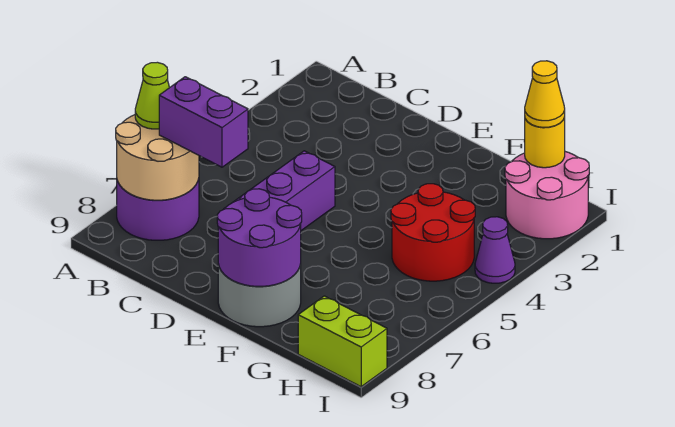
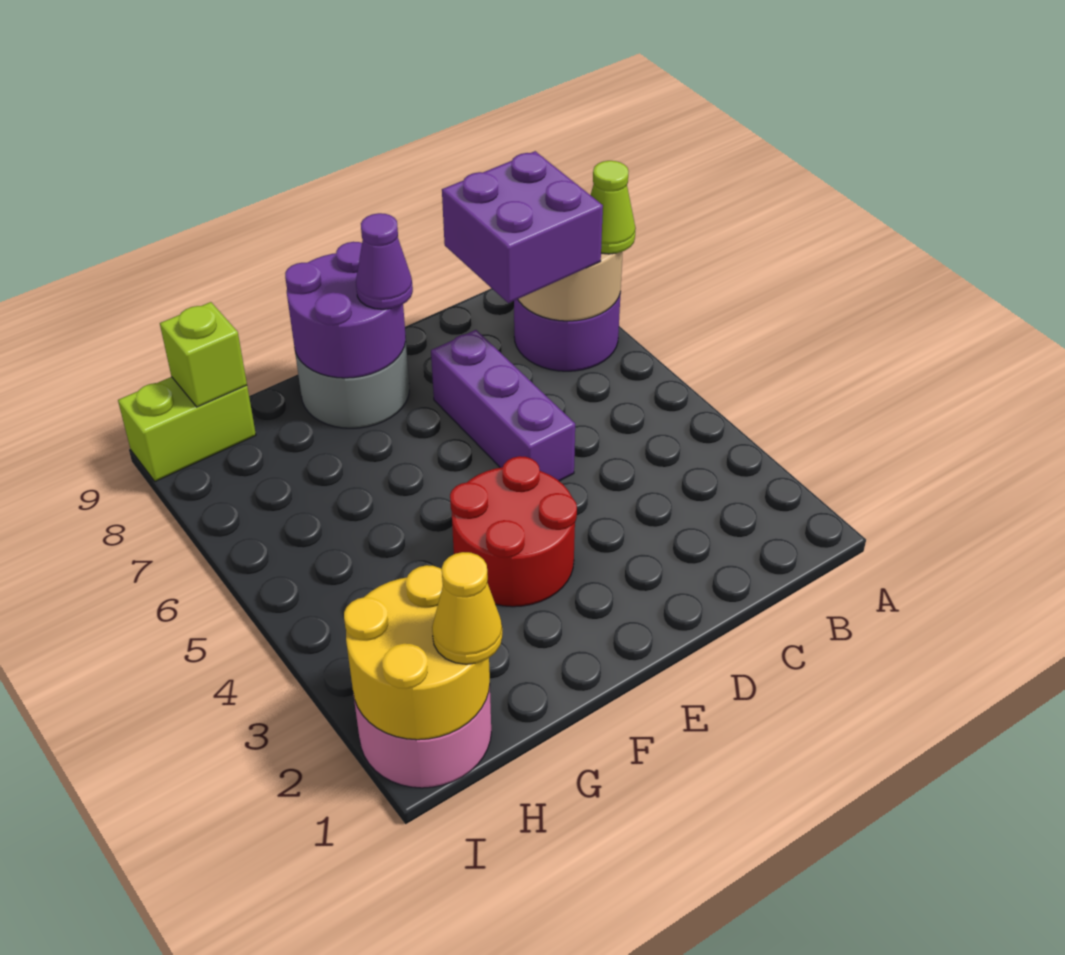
purple brick B7:C7 level 3 -> purple brick B7:C8 level 3
red round brick G4:H5 level 1 -> red round brick E3:F4 level 1
yellow round brick H1 level 2 -> yellow round brick H1:I2 level 2
none -> lime brick H9 level 2
purple cone I4 level 1 -> purple cone E8 level 3

